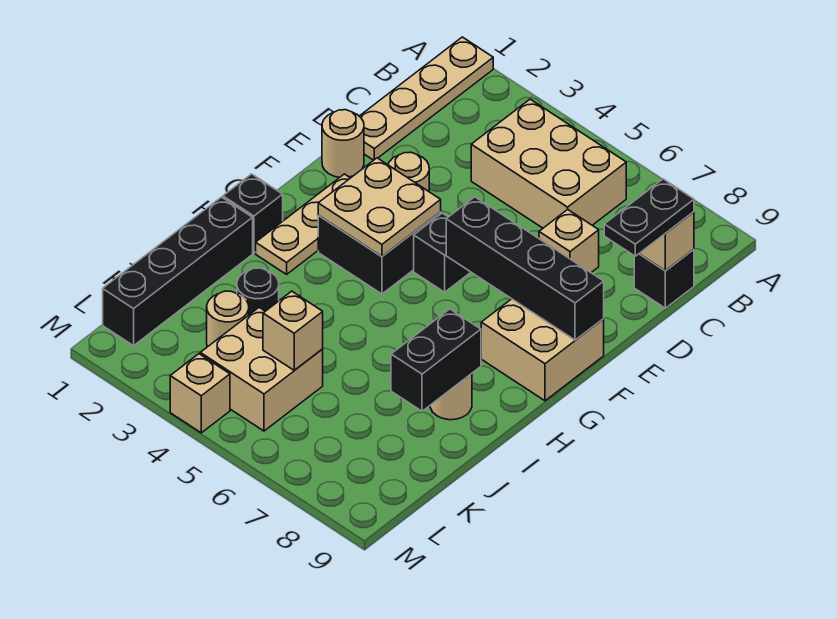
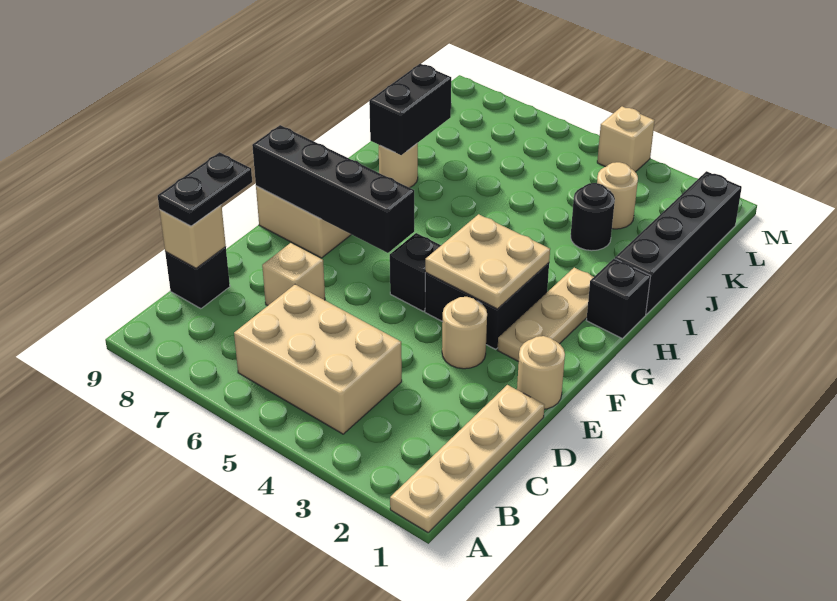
tan brick K4:L5 level 1 -> none
tan brick K5 level 2 -> none

